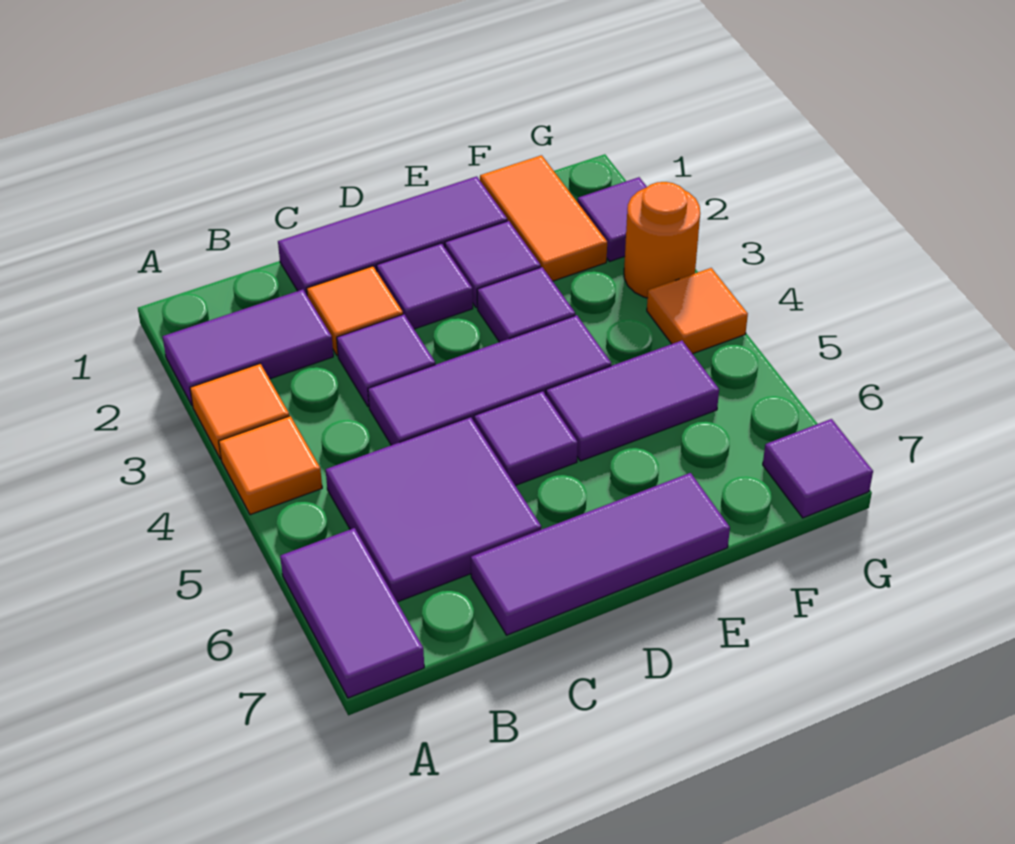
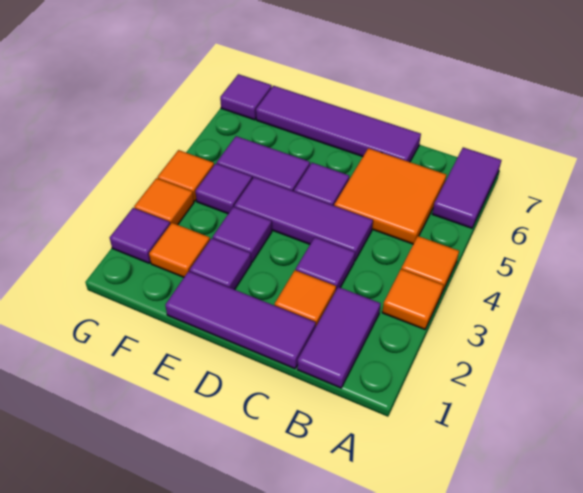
purple tile A2:B2 level 1 -> purple tile B1:B2 level 1
purple tile B5:C6 level 1 -> orange tile B5:C6 level 1
purple tile C7:E7 level 1 -> purple tile C7:F7 level 1
purple tile D2 level 1 -> purple tile F4 level 1
orange tile F1:F2 level 1 -> orange tile F2 level 1
orange round brick G3 level 1 -> orange tile G3 level 1

